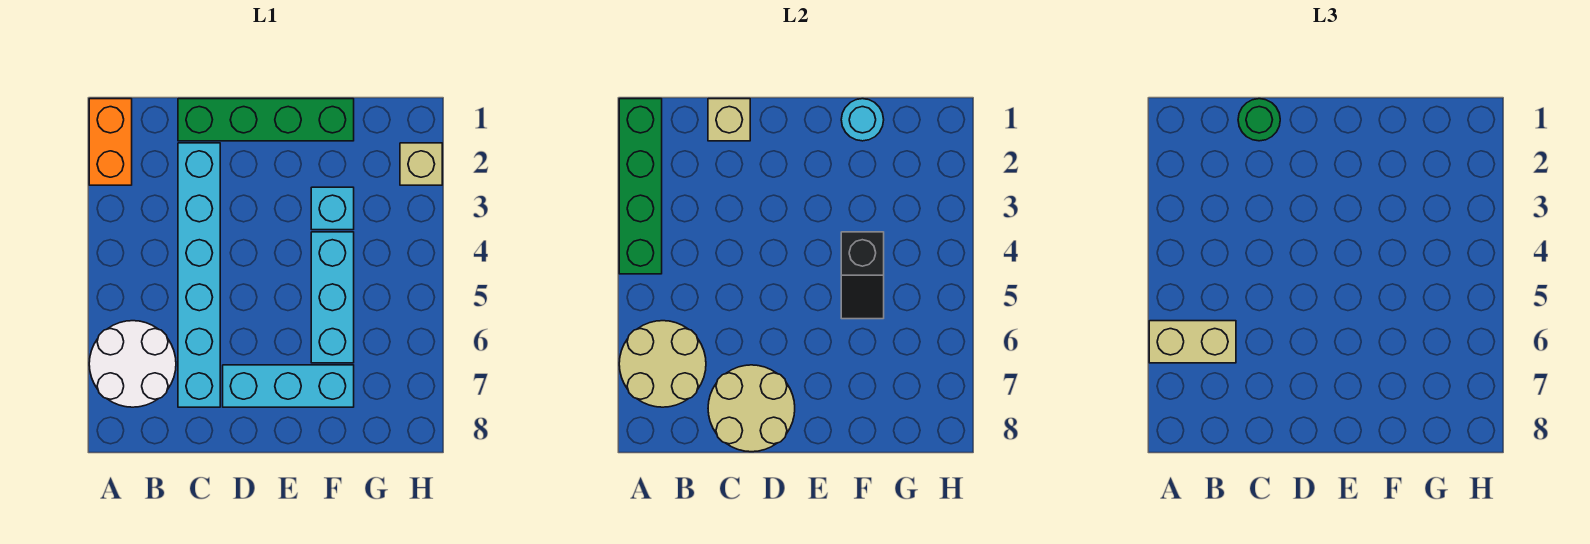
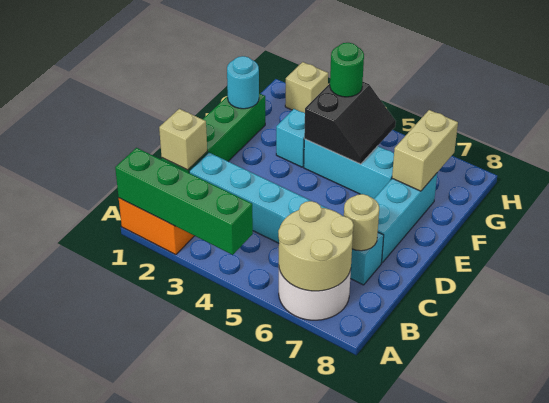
tan brick A6:B6 level 3 -> tan brick F7:G7 level 2
green round brick C1 level 3 -> green round brick G4 level 3
tan round brick C7:D8 level 2 -> tan round brick C7 level 2
black slope F4:F5 level 2 top 4 -> black slope F4:G5 level 2 top 4

